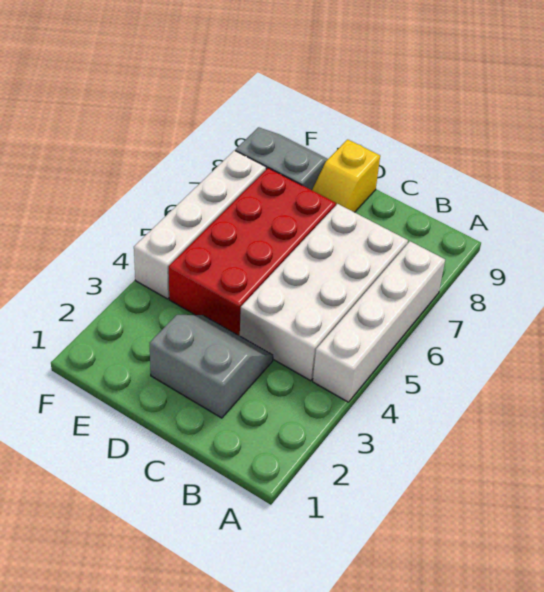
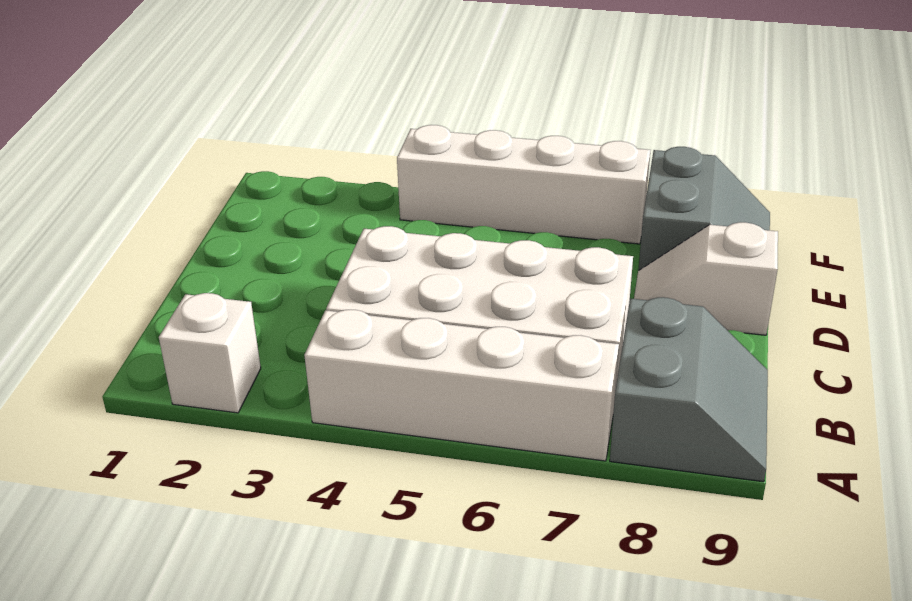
none -> white brick A2 level 1
grey slope C2:D3 level 1 top 2 -> grey slope A8:B9 level 1 top 8
red brick D4:E7 level 1 -> none
yellow slope D8:D9 level 1 top 9 -> white slope D8:D9 level 1 top 9

